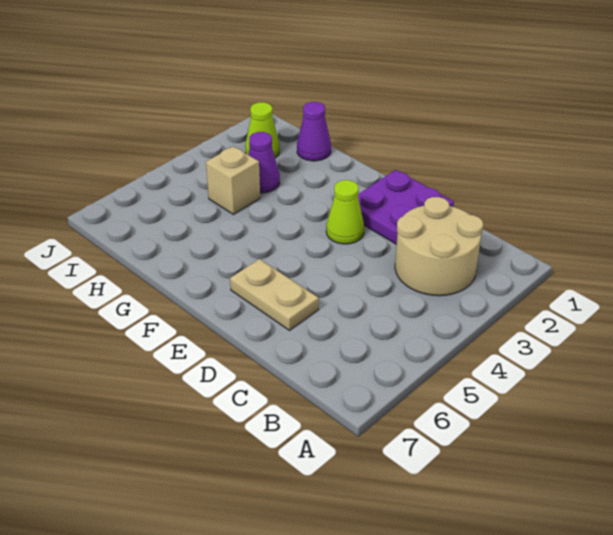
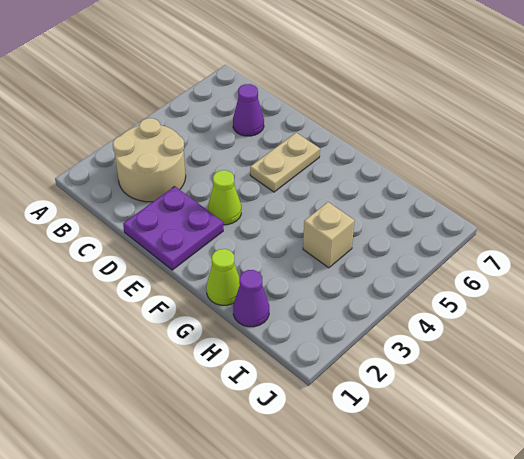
tan plate D6:E6 level 1 -> tan plate E5:E6 level 1
purple cone H3 level 1 -> purple cone C6 level 1
lime cone I2 level 1 -> lime cone G1 level 1

